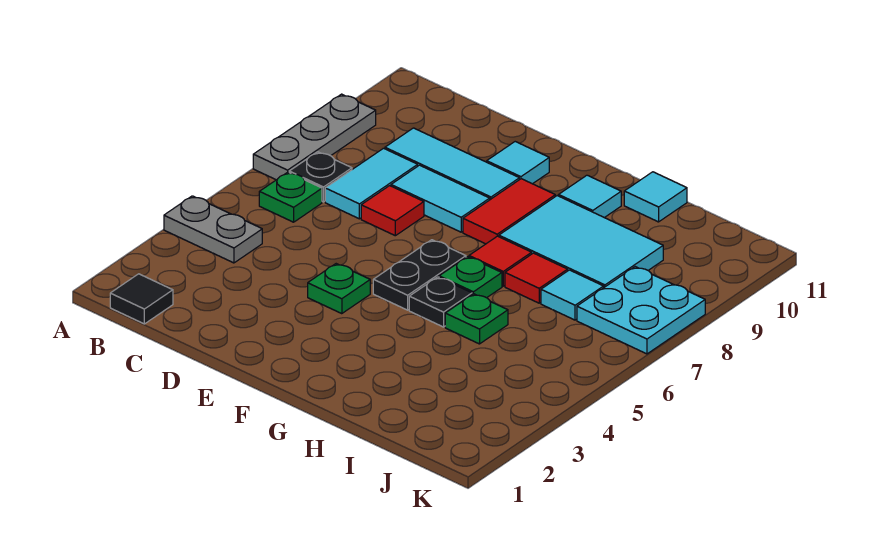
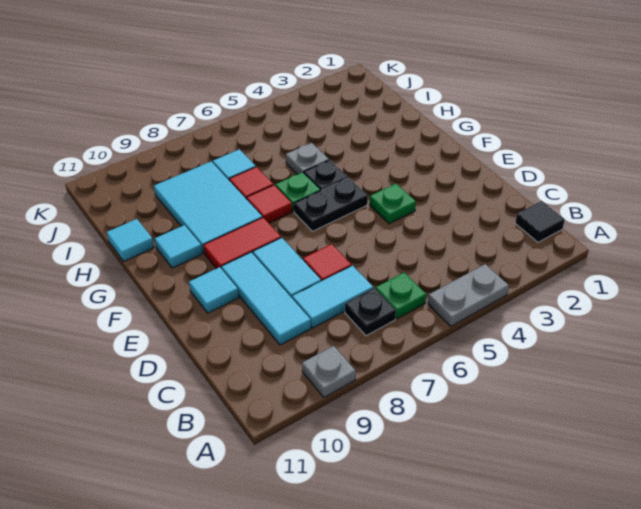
grey plate A4:B4 level 1 -> grey plate A4:A5 level 1
grey plate A7:A9 level 1 -> grey plate A9 level 1
green plate H5 level 1 -> grey plate H5 level 1
cyan plate J7:K8 level 1 -> none

